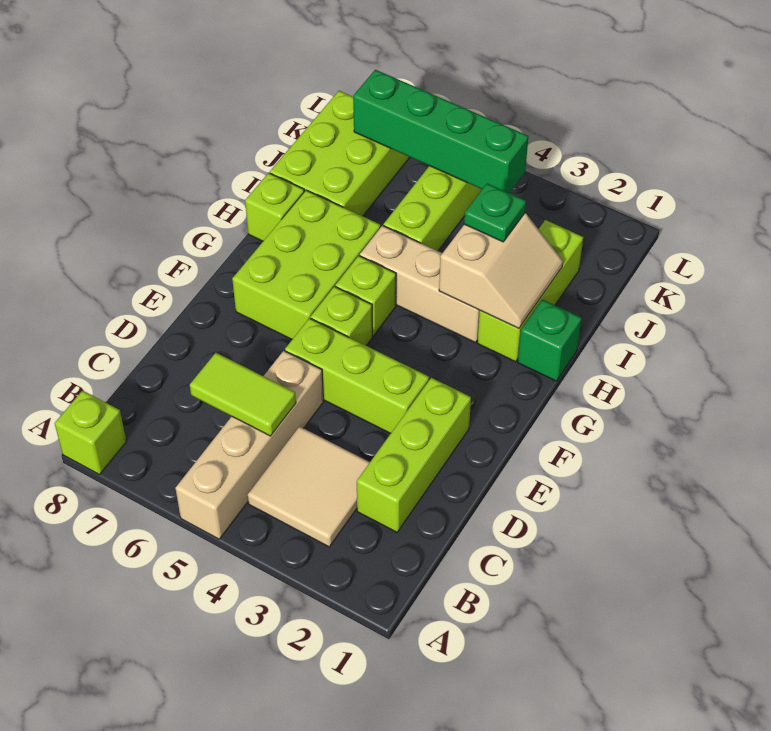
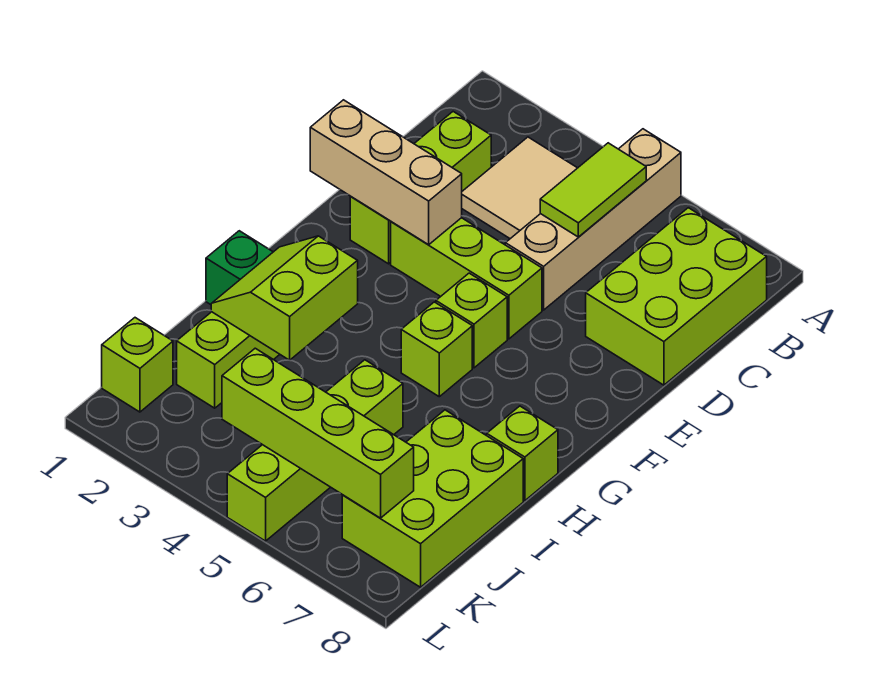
lime brick A8 level 1 -> lime brick K1 level 1
lime tile C5:C6 level 2 -> lime tile B5:C5 level 2
lime brick F6:H7 level 1 -> lime brick B7:D8 level 1
tan slope H2:I3 level 2 top 3 -> lime slope H2:I3 level 2 top 3
tan brick H3:H5 level 1 -> tan brick E1:E3 level 2
green plate I3 level 3 -> none
green brick K4:K7 level 2 -> lime brick K4:K7 level 2

